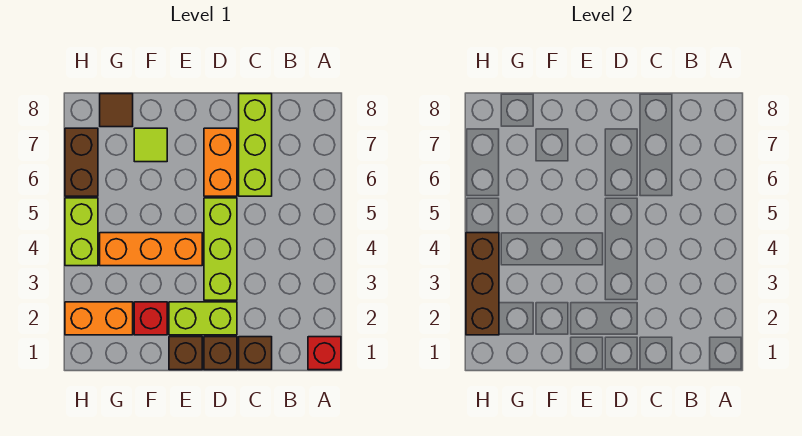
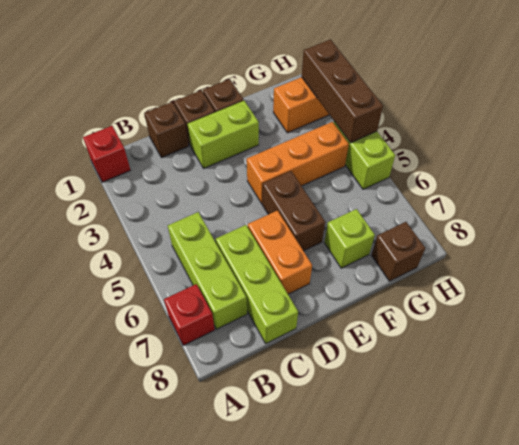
lime brick D3:D5 level 1 -> lime brick B5:B7 level 1
red brick F2 level 1 -> red brick A7 level 1
lime tile F7 level 1 -> lime brick F7 level 1
brown tile G8 level 1 -> brown brick G8 level 1
brown brick H6:H7 level 1 -> brown brick E5:E6 level 1

